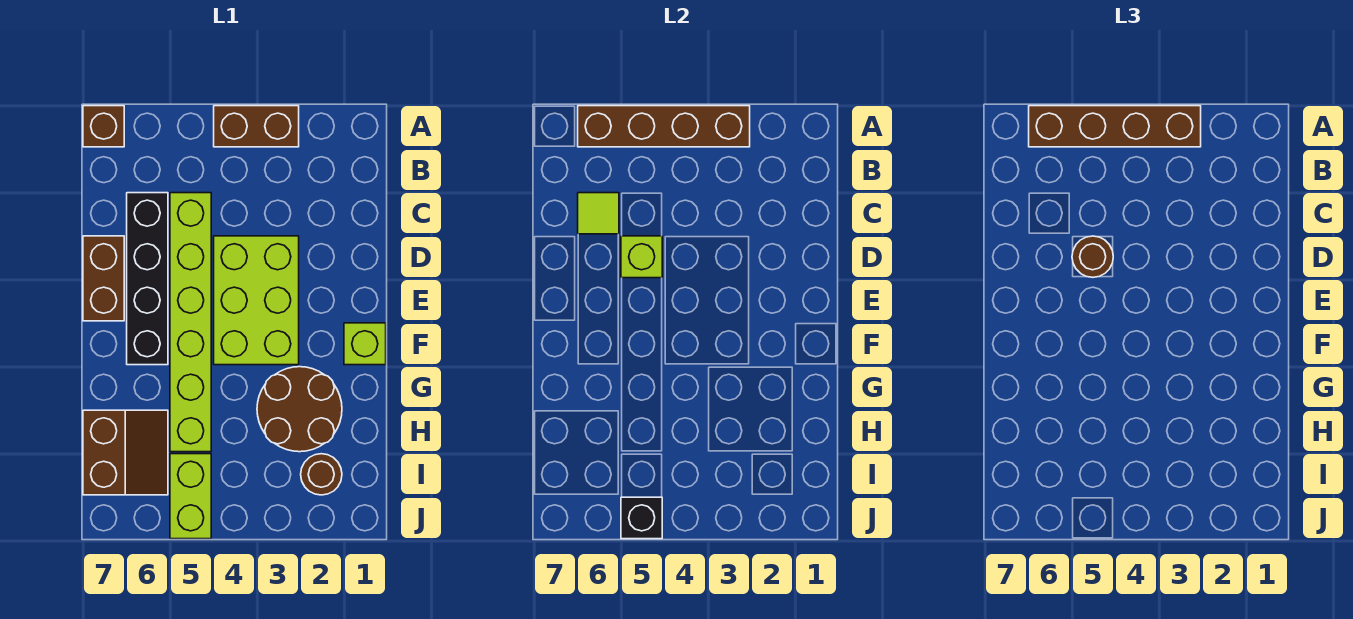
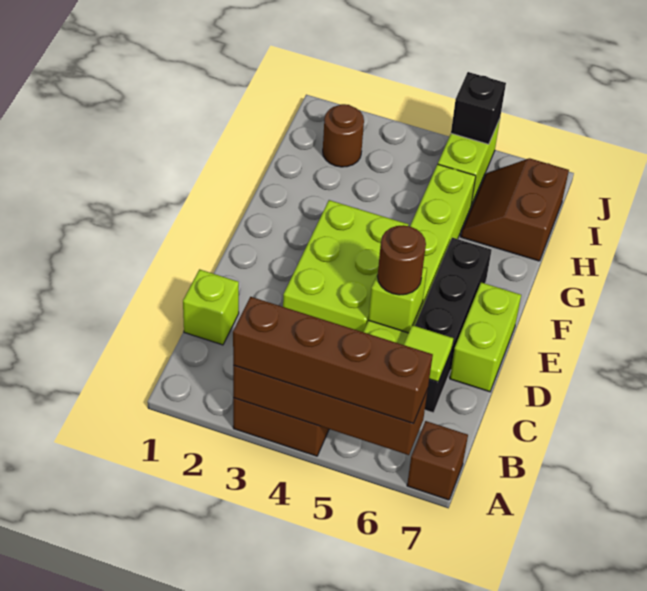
brown brick D7:E7 level 1 -> lime brick D7:E7 level 1
lime brick F1 level 1 -> lime brick C1 level 1
brown round brick G2:H3 level 1 -> none

